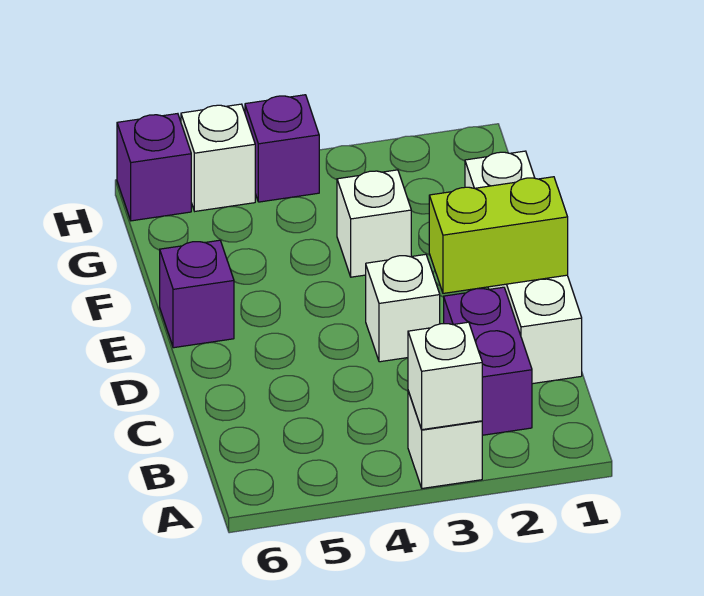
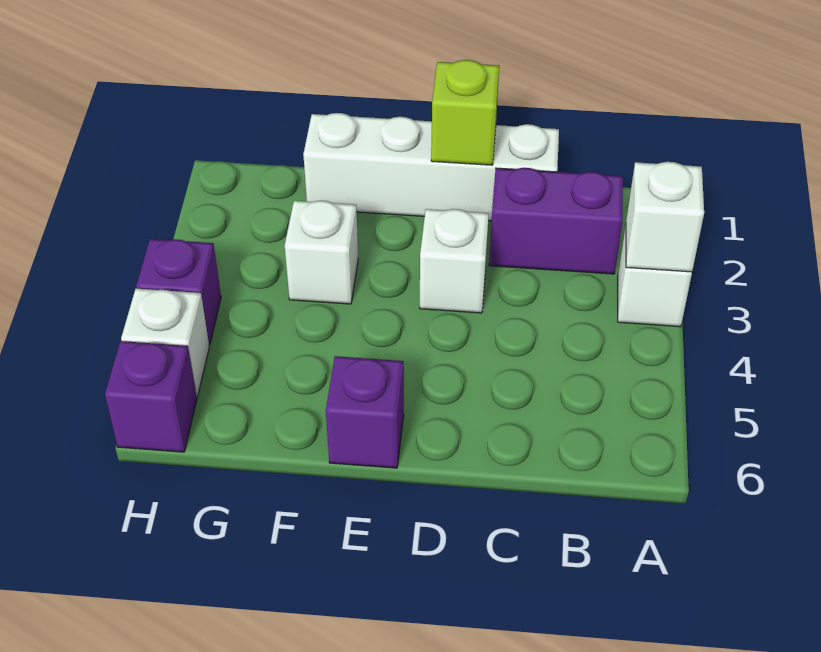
lime brick D1:D2 level 2 -> lime brick D1 level 2

